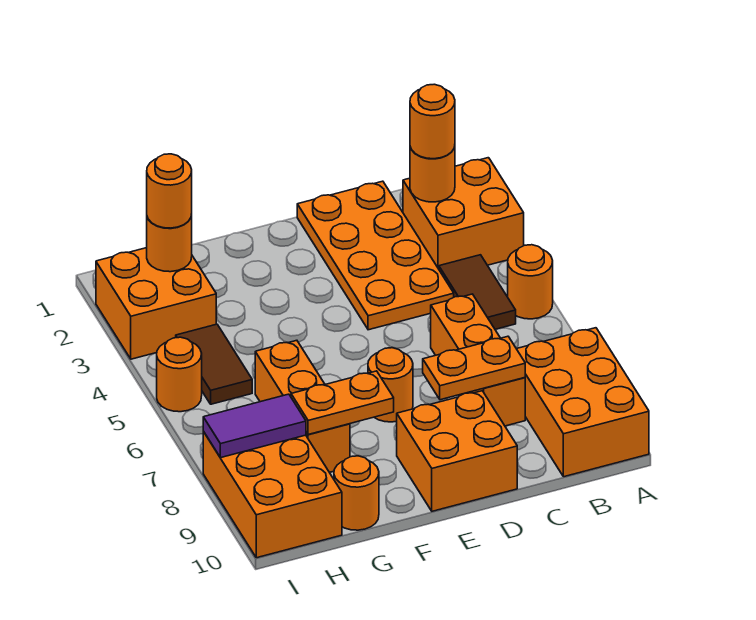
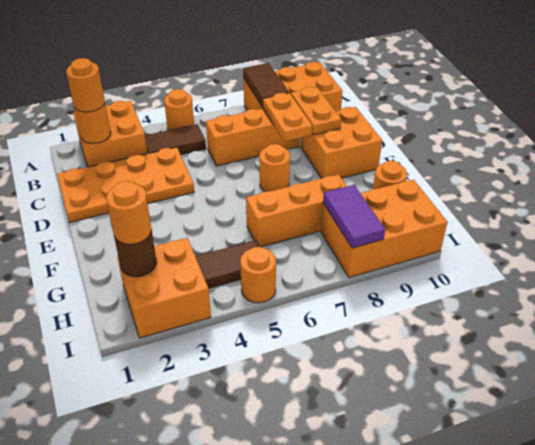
none -> brown tile A8:B8 level 2
orange plate F8:G8 level 2 -> orange plate C9:D9 level 2
orange round brick H2 level 2 -> brown round brick H2 level 2

